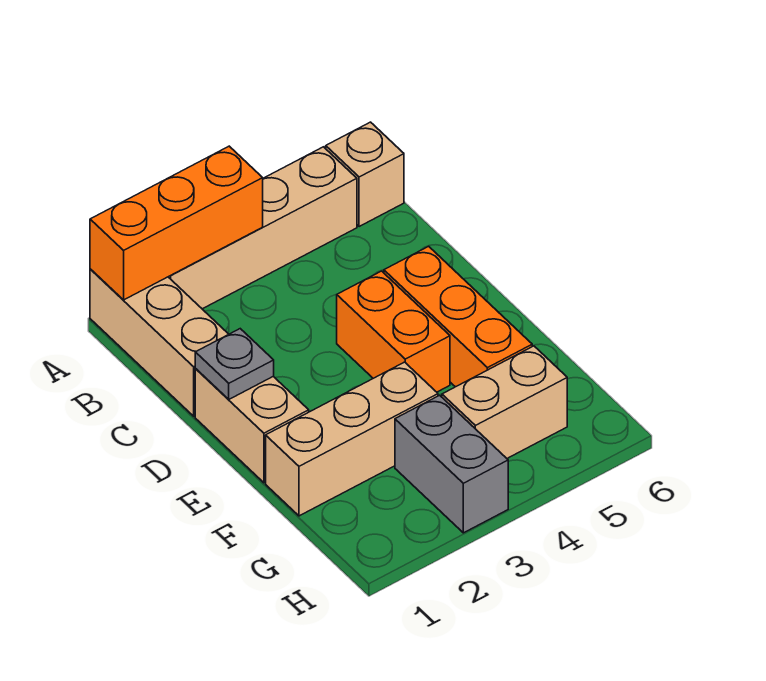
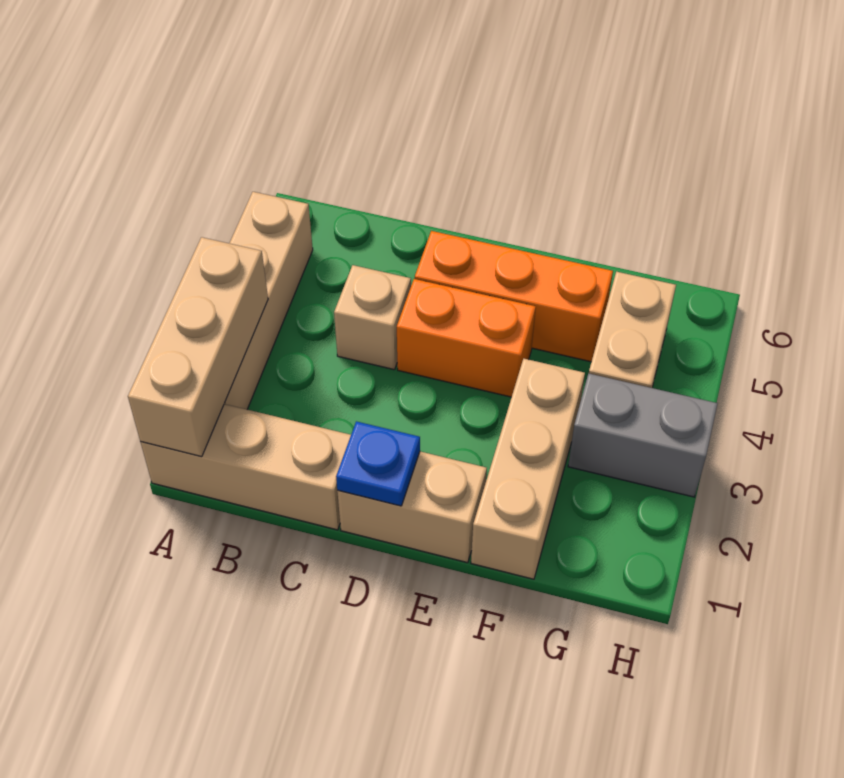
orange brick A1:A3 level 2 -> tan brick A1:A3 level 2
tan brick A6 level 1 -> tan brick C4 level 1
grey plate D1 level 2 -> blue plate D1 level 2

